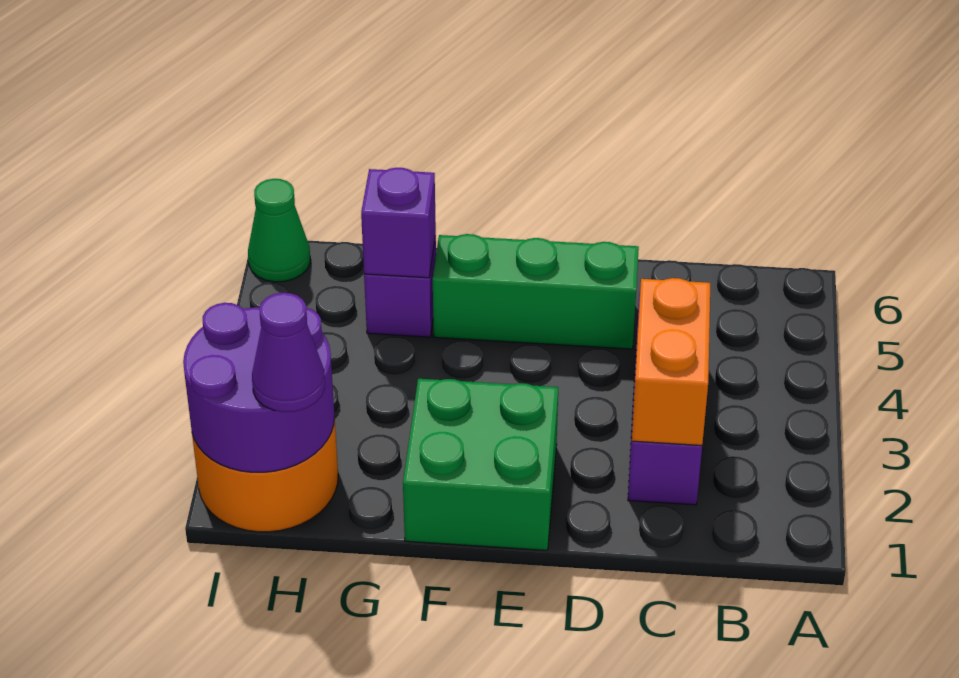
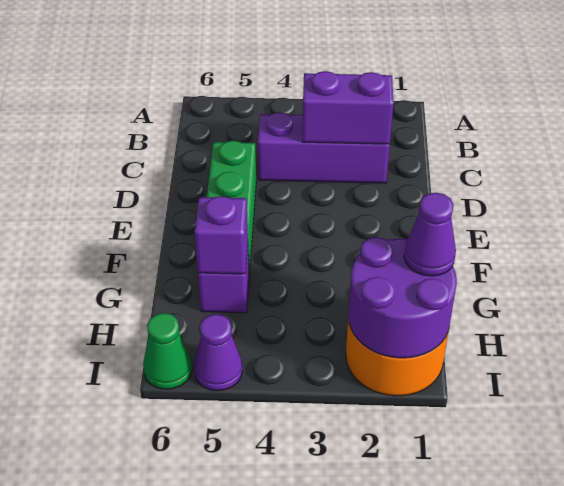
orange brick C2:C3 level 2 -> purple brick C2:C3 level 2
green brick E1:F2 level 1 -> none
none -> purple cone I5 level 1

